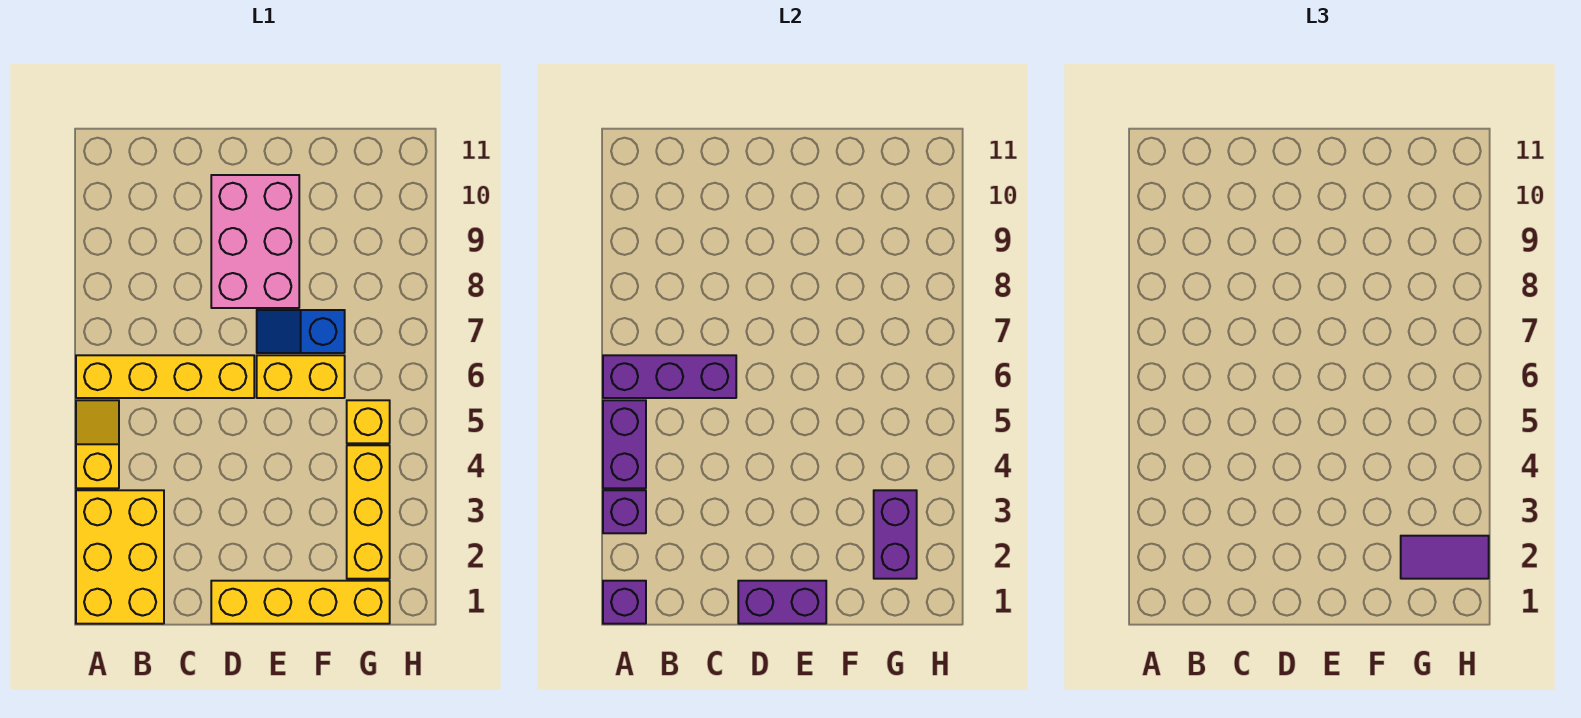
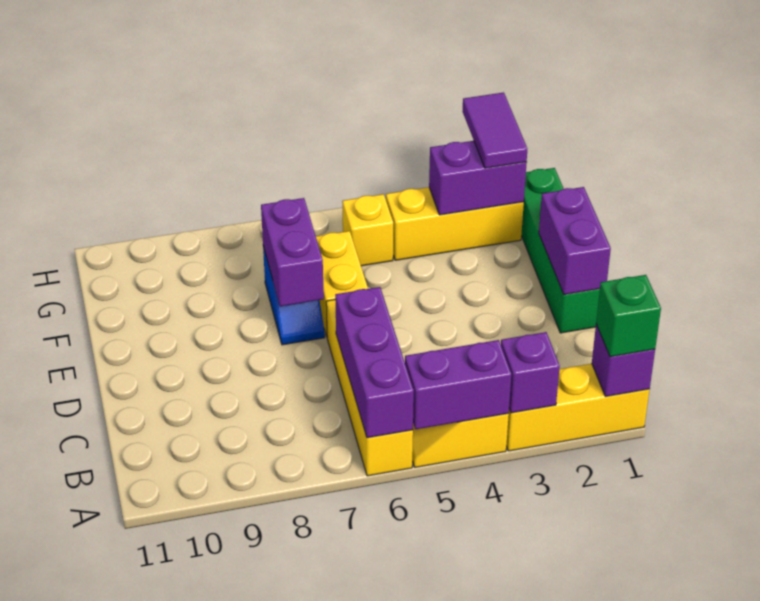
yellow brick A1:B3 level 1 -> yellow brick A1:A3 level 1
none -> green brick A1 level 3
yellow brick D1:G1 level 1 -> green brick D1:G1 level 1
pink brick D8:E10 level 1 -> none
none -> purple brick E7:F7 level 2

